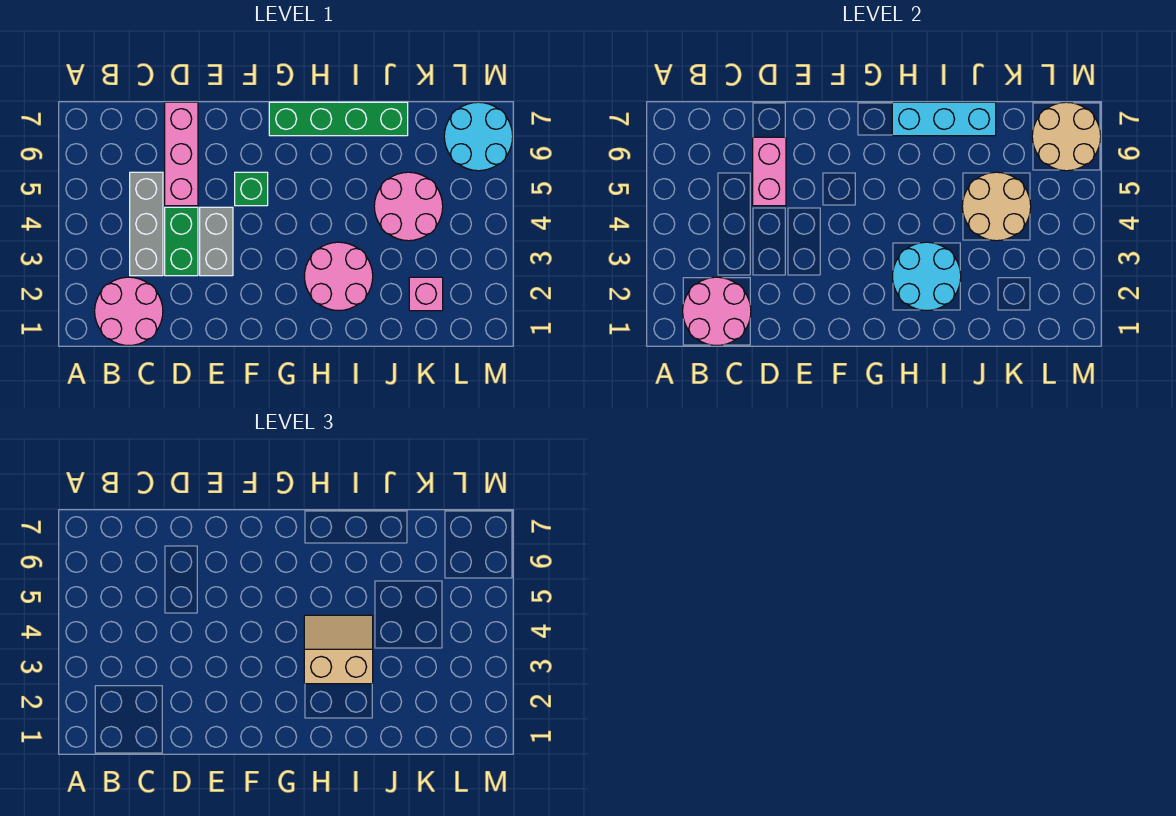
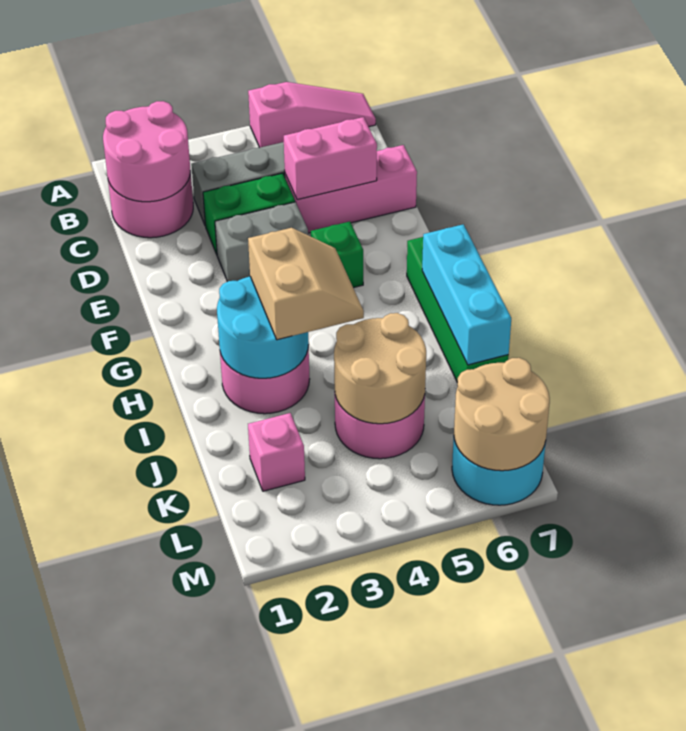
none -> pink slope A5:A7 level 1 top 5

